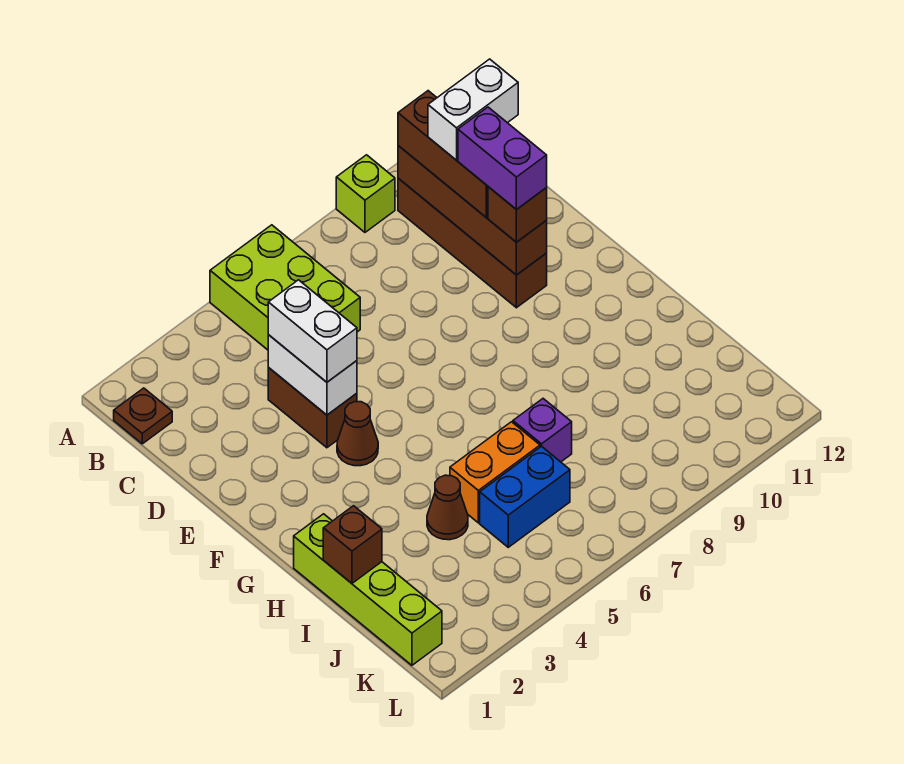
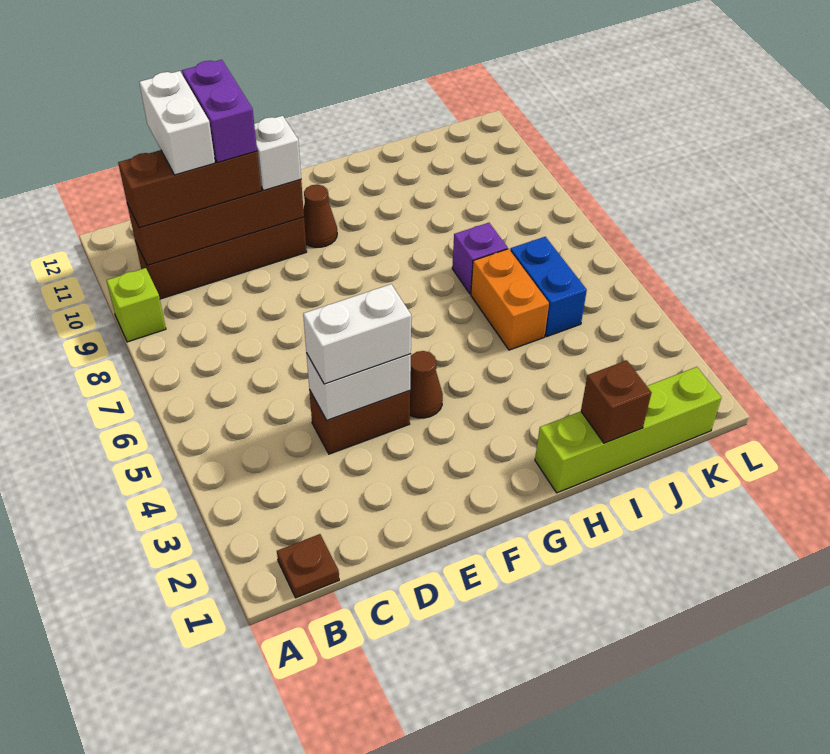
lime brick A5:C6 level 1 -> none
purple brick D10:E10 level 4 -> purple brick D10:D11 level 4
brown brick E10 level 3 -> white brick E10 level 3
brown cone I4 level 1 -> brown cone F10 level 1

